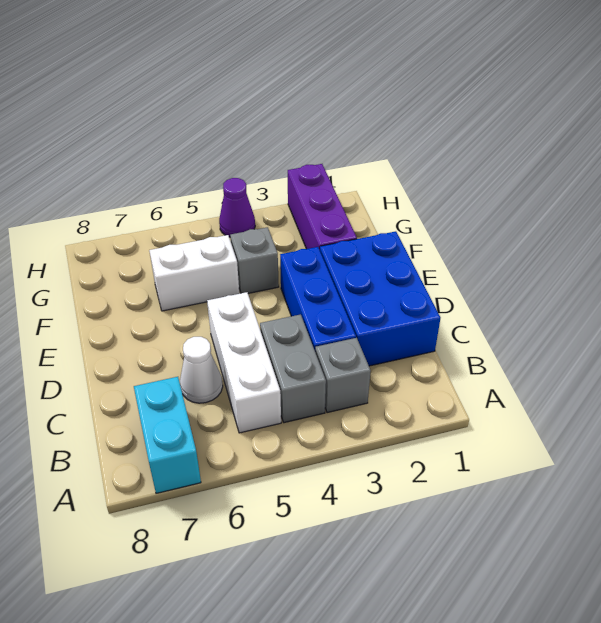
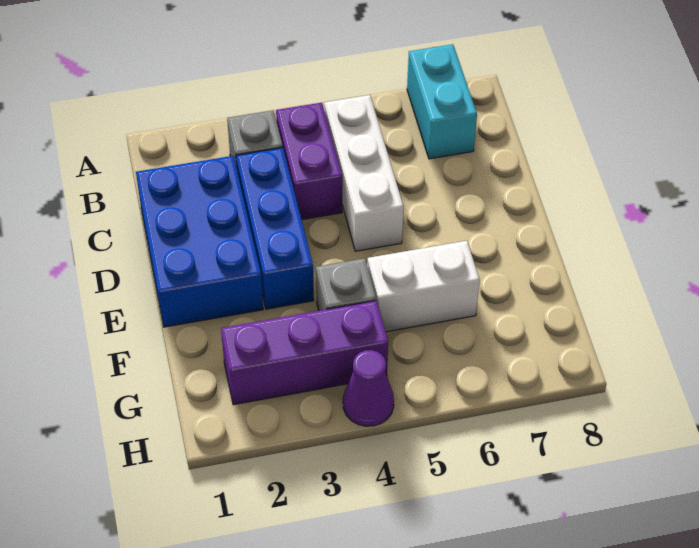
grey brick B4:C4 level 1 -> purple brick B4:C4 level 1
white cone C6 level 1 -> none
purple brick F2:H2 level 1 -> purple brick G2:G4 level 1

